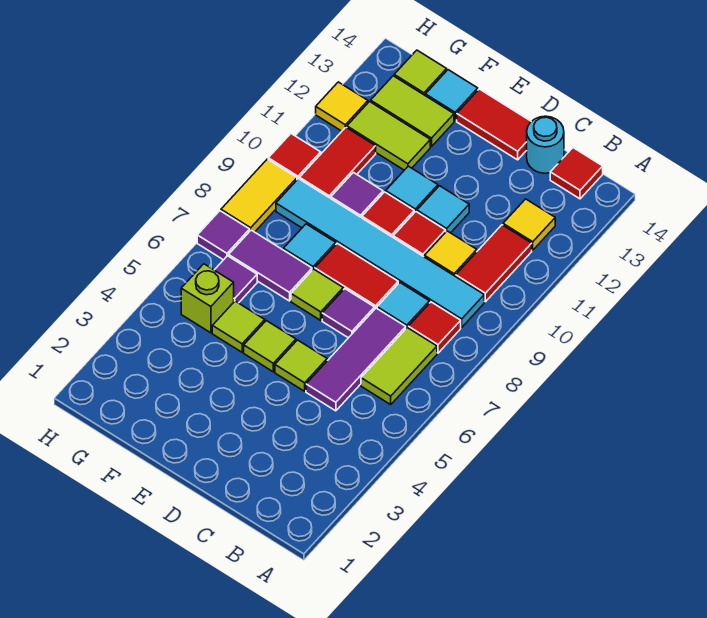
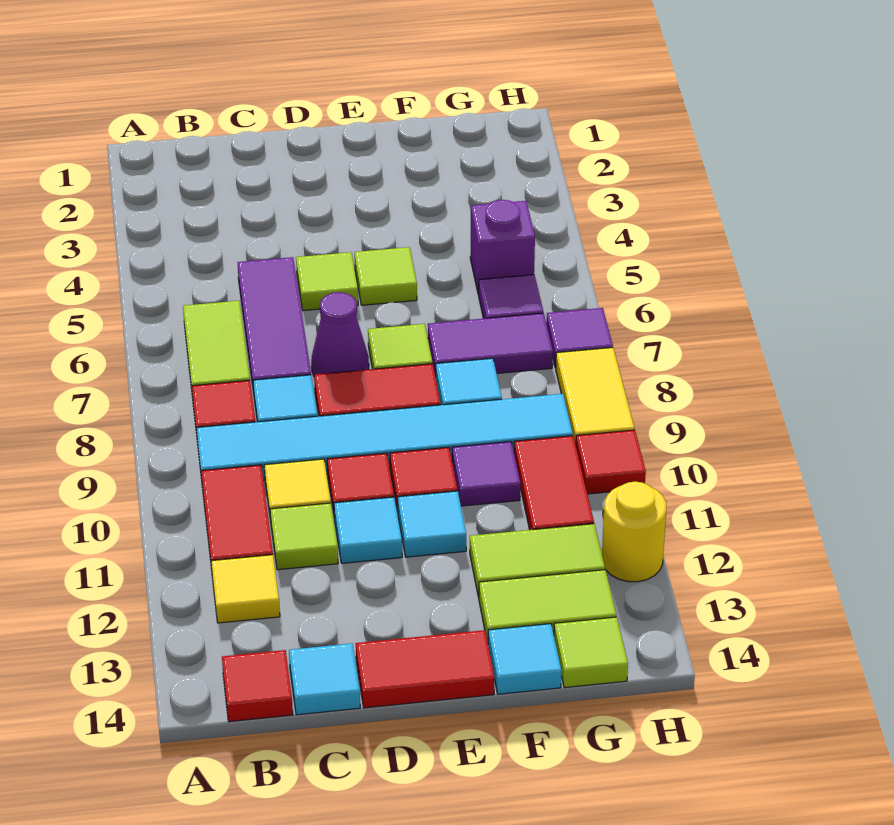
cyan round brick C14 level 1 -> cyan tile C14 level 1
purple tile D7 level 1 -> purple cone D7 level 1
lime tile F5 level 1 -> lime tile C11 level 1
lime brick G5 level 1 -> purple brick G5 level 1
yellow tile H12 level 1 -> yellow round brick H12 level 1

